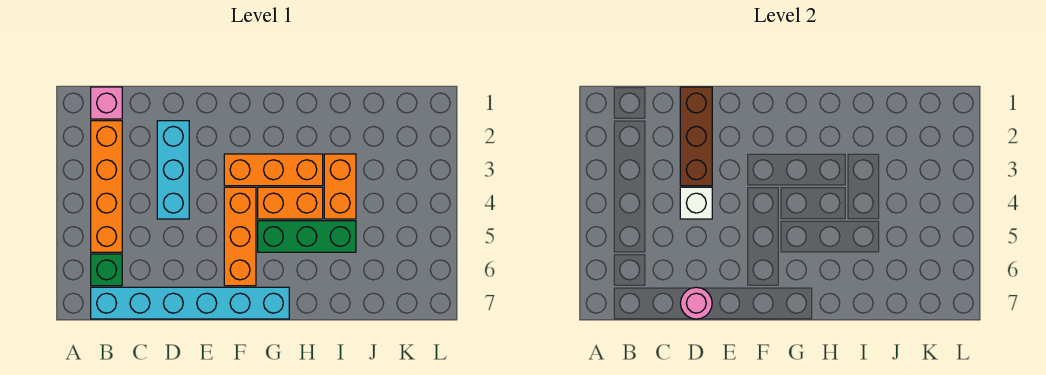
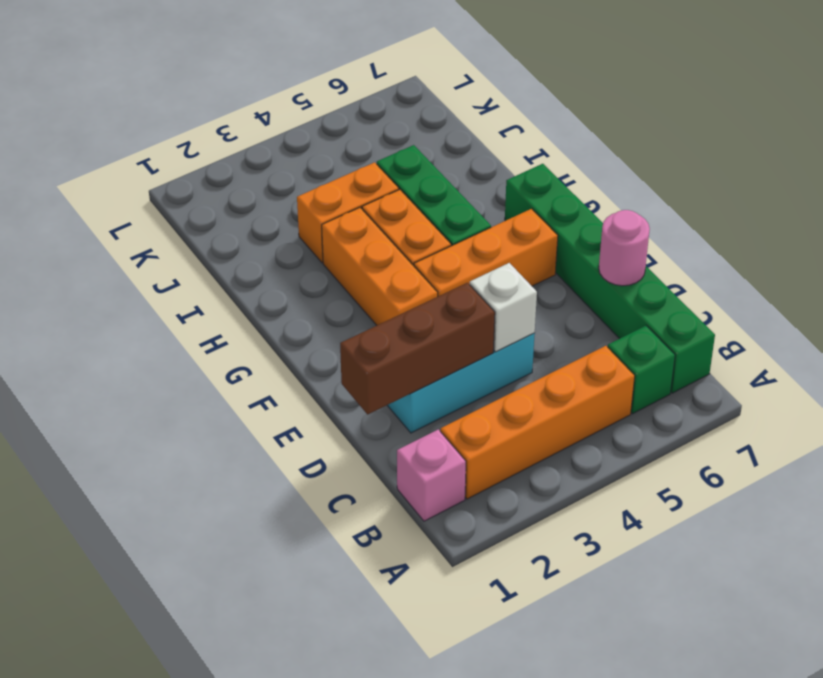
cyan brick B7:G7 level 1 -> green brick B7:G7 level 1

